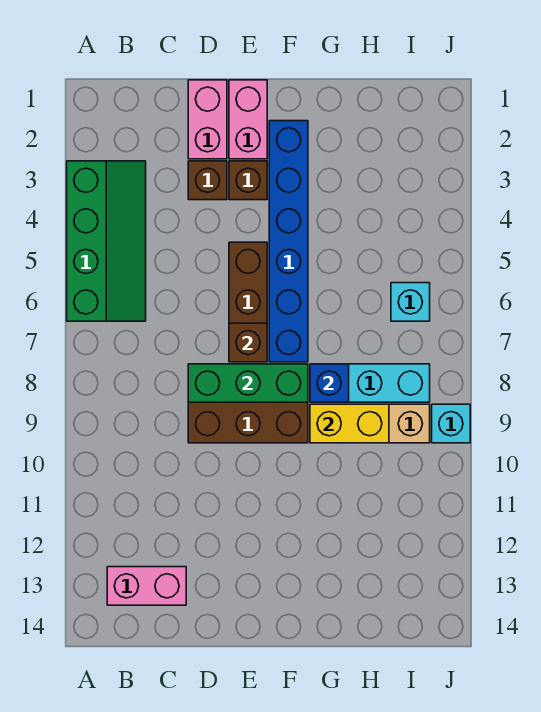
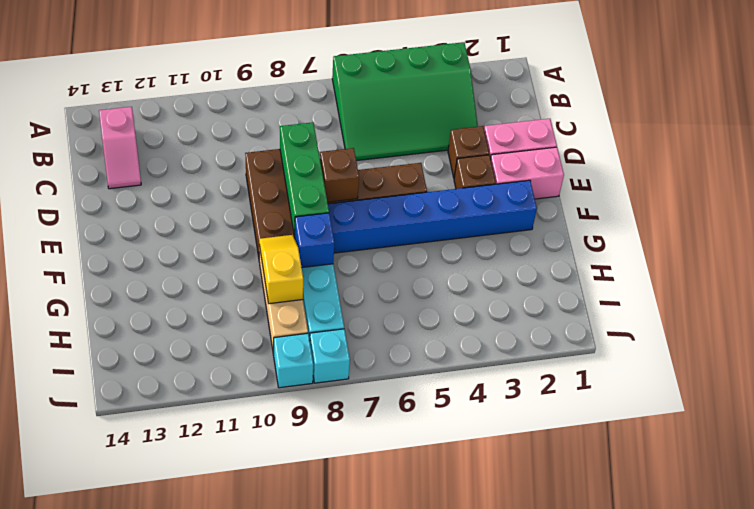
green slope A3:B6 level 1 top A -> green slope A3:C6 level 1 top A
pink brick B13:C13 level 1 -> pink slope B13:C13 level 1 top B
yellow brick G9:H9 level 2 -> yellow slope G9:H9 level 2 top H
cyan brick I6 level 1 -> cyan brick J8 level 1

